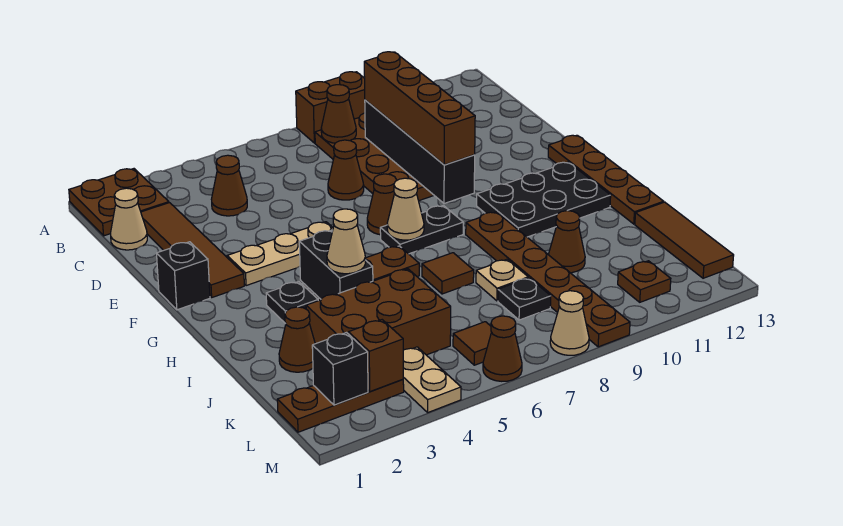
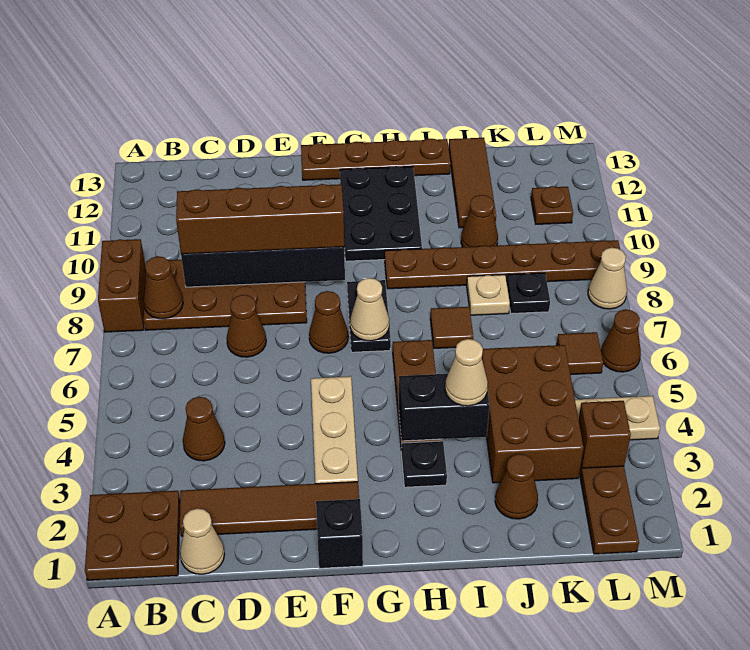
brown tile J13:L13 level 1 -> brown tile J11:J13 level 1
black brick L2 level 2 -> none

